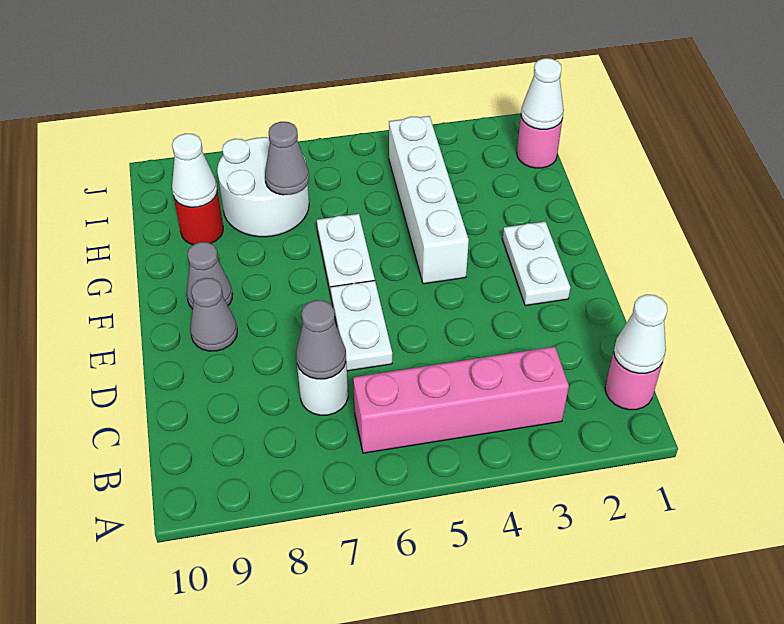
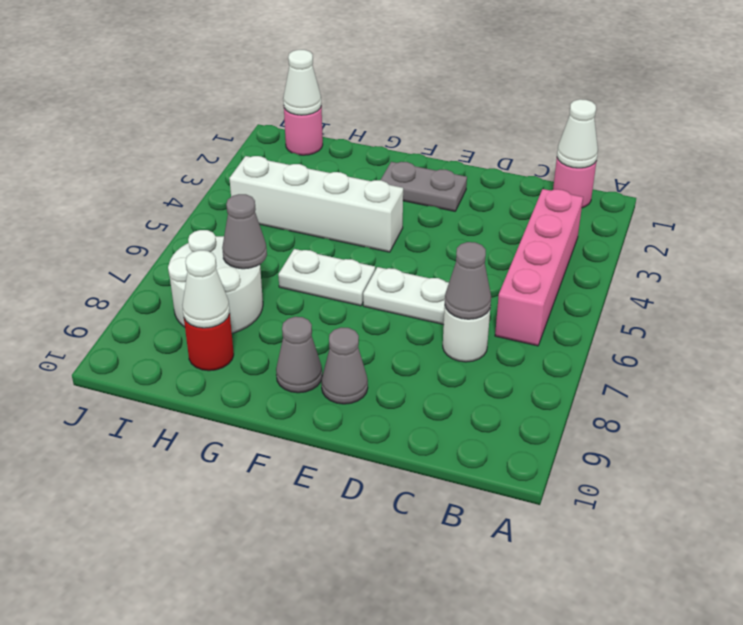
white plate E2:F2 level 1 -> grey plate E2:F2 level 1

